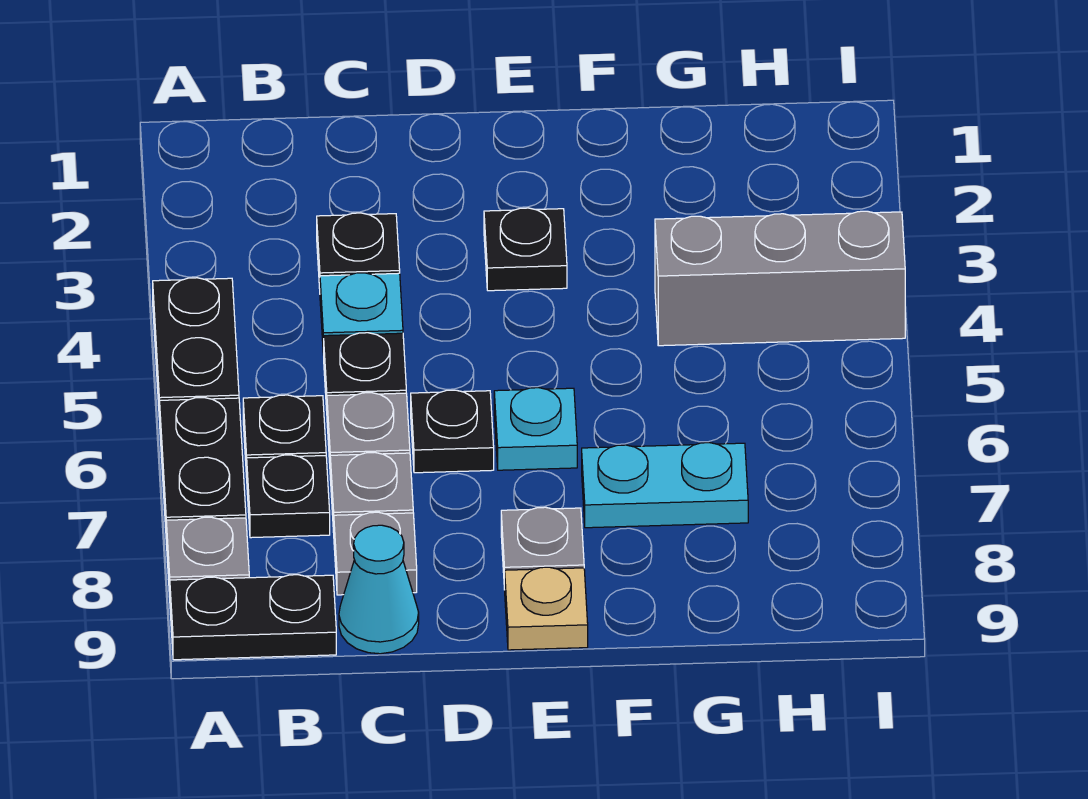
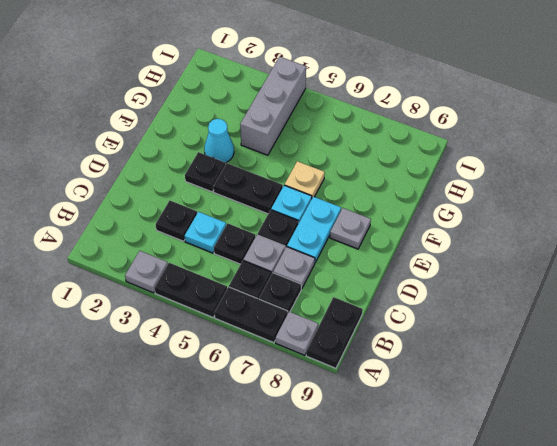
grey plate C8 level 1 -> grey plate A3 level 1
cyan cone C9 level 1 -> cyan cone F3 level 1
none -> black plate E4:E5 level 1
tan plate E9 level 1 -> tan plate F6 level 1
cyan plate F7:G7 level 1 -> cyan plate D7:E7 level 1

